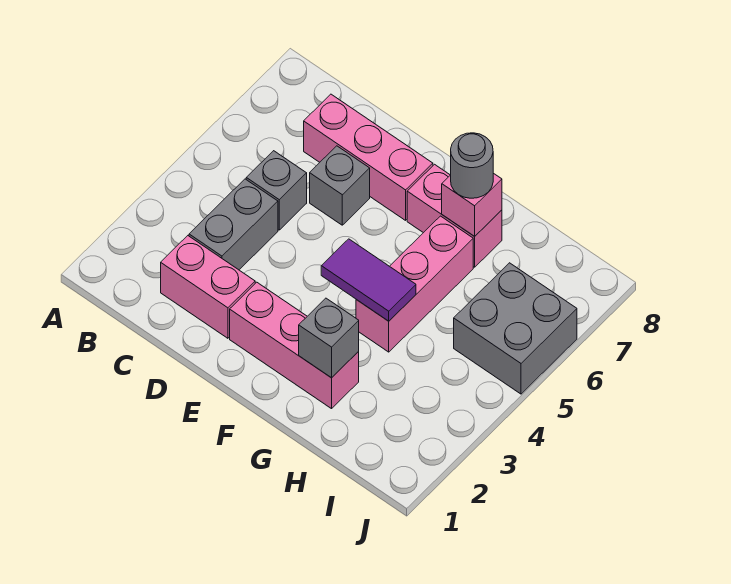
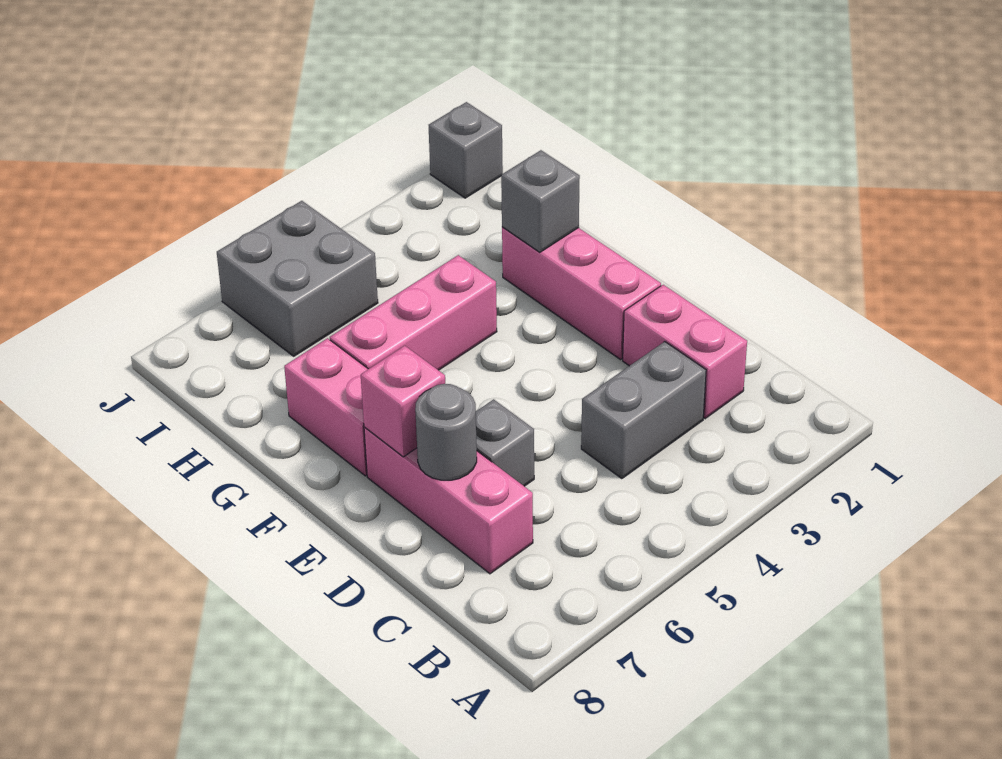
grey brick C5 level 1 -> grey brick J1 level 1
purple tile F4:G4 level 2 -> none
pink brick G7 level 2 -> pink brick E7 level 2
grey round brick G7 level 3 -> grey round brick D7 level 2

